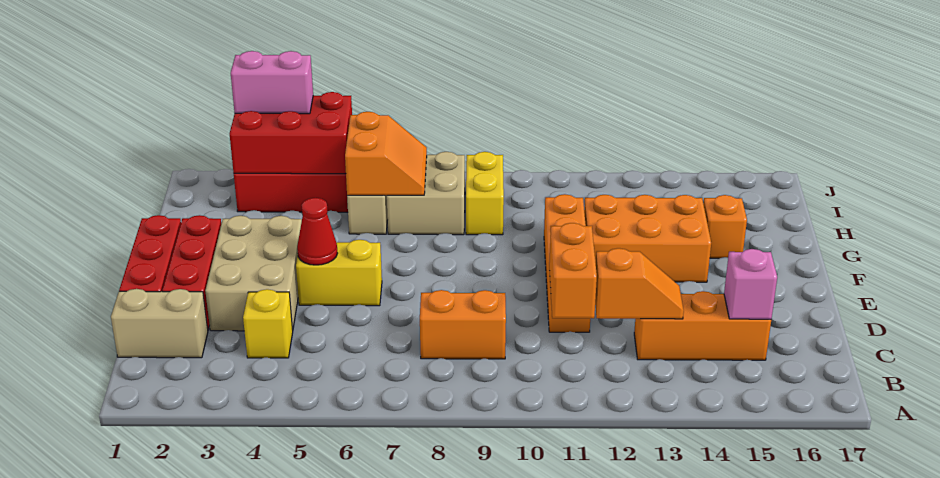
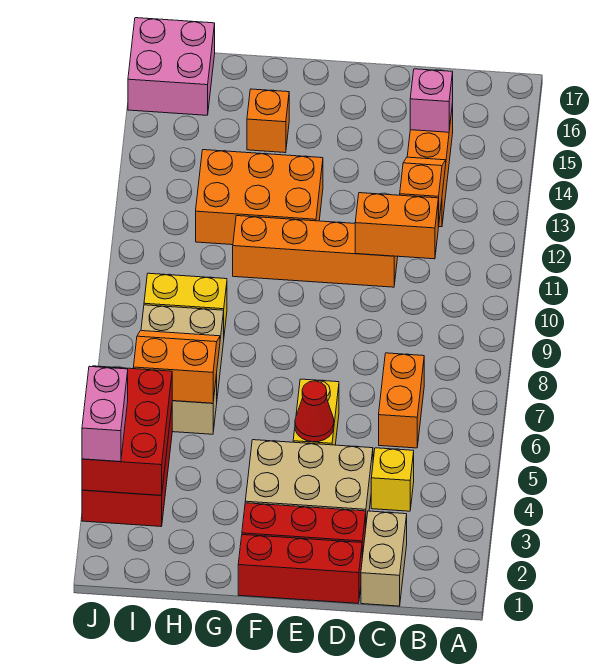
orange brick C8:C9 level 1 -> orange brick C6:C7 level 1
orange brick F12:G14 level 1 -> orange brick F12:H13 level 1
none -> pink brick I16:J17 level 1

